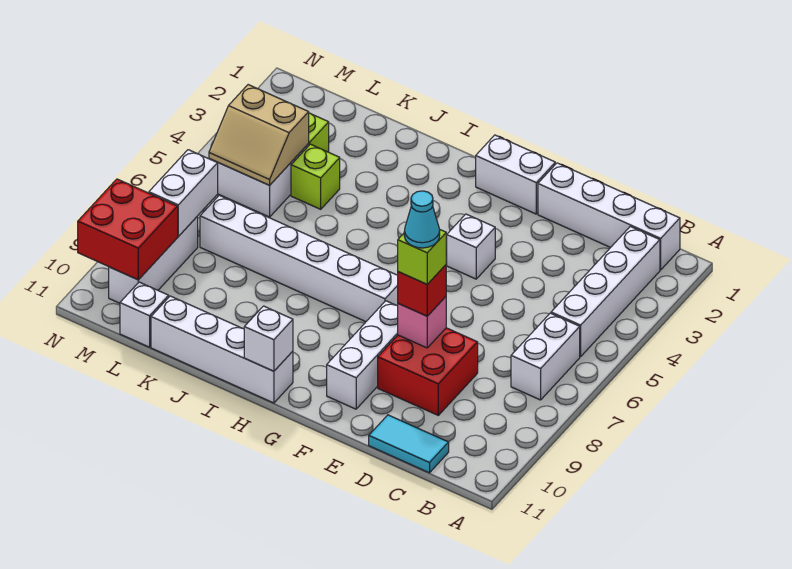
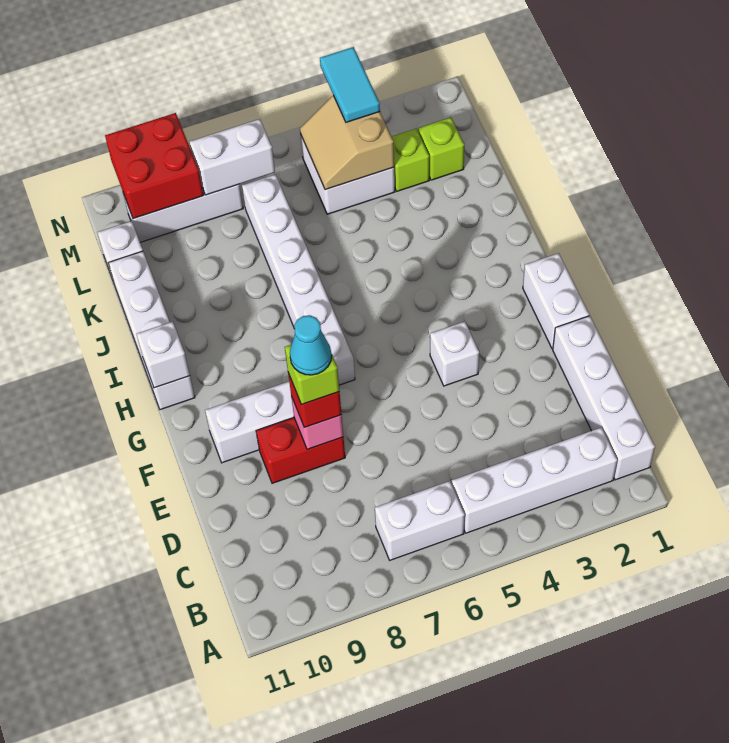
cyan tile C11:D11 level 1 -> cyan tile M4:N4 level 3
red brick D8:E9 level 1 -> red brick E8:E9 level 1
lime brick K4 level 1 -> lime brick L2 level 1

